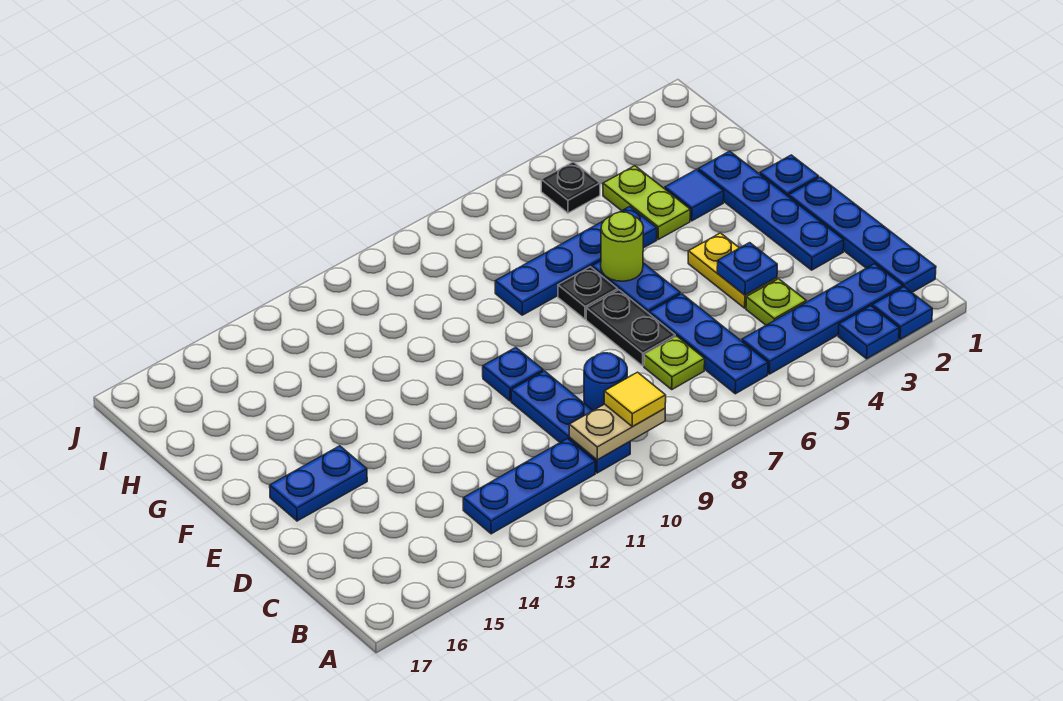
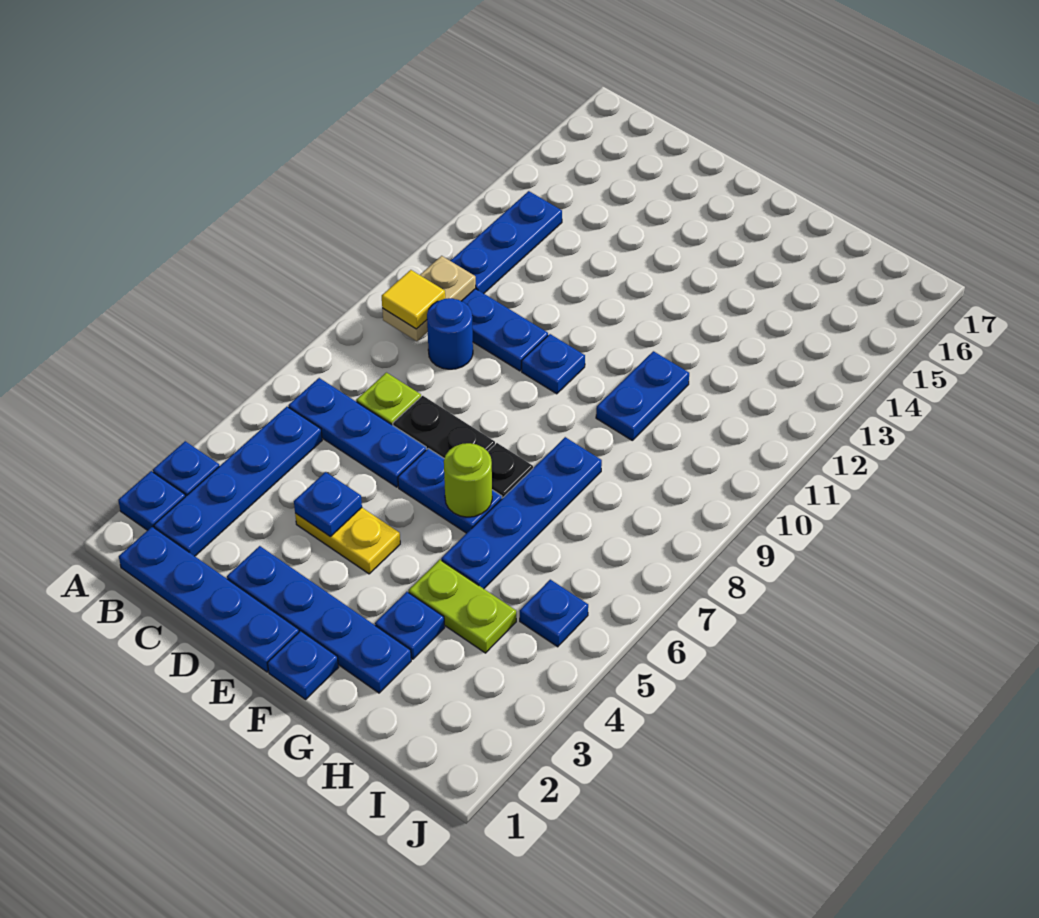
lime plate C4 level 1 -> none
blue plate E15:E16 level 1 -> blue plate G10:G11 level 1
blue tile G3 level 1 -> blue plate G3 level 1
black plate I5 level 1 -> blue plate I5 level 1

